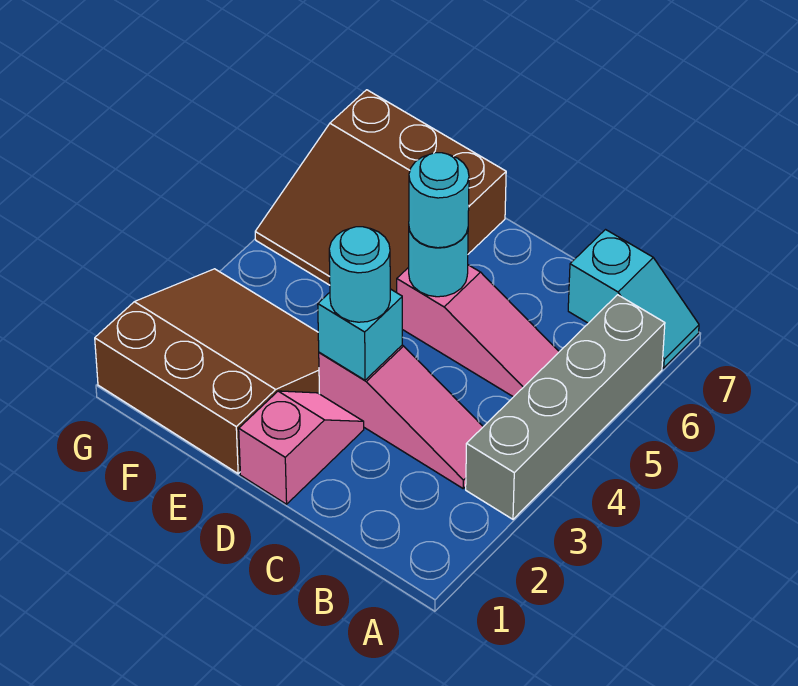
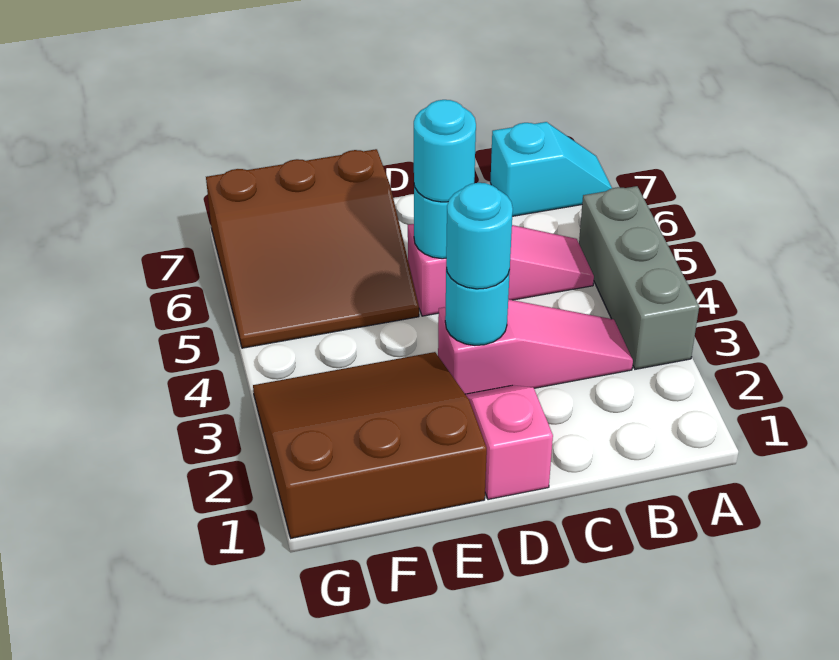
grey brick A3:A6 level 1 -> grey brick A3:A5 level 1
cyan brick D3 level 2 -> cyan round brick D3 level 2

